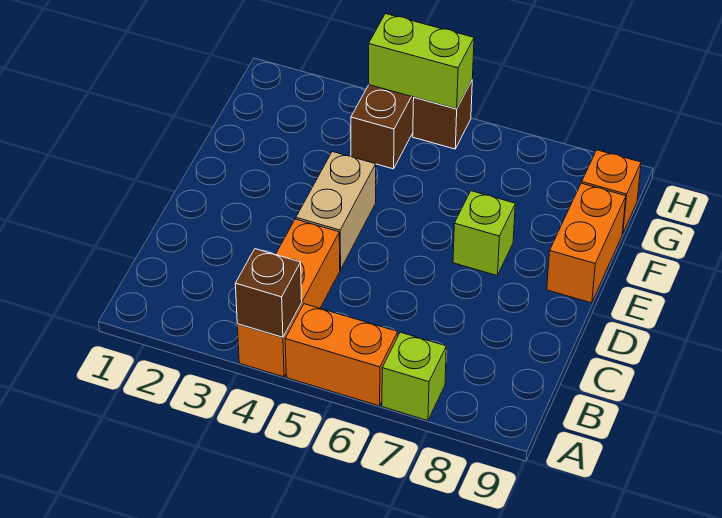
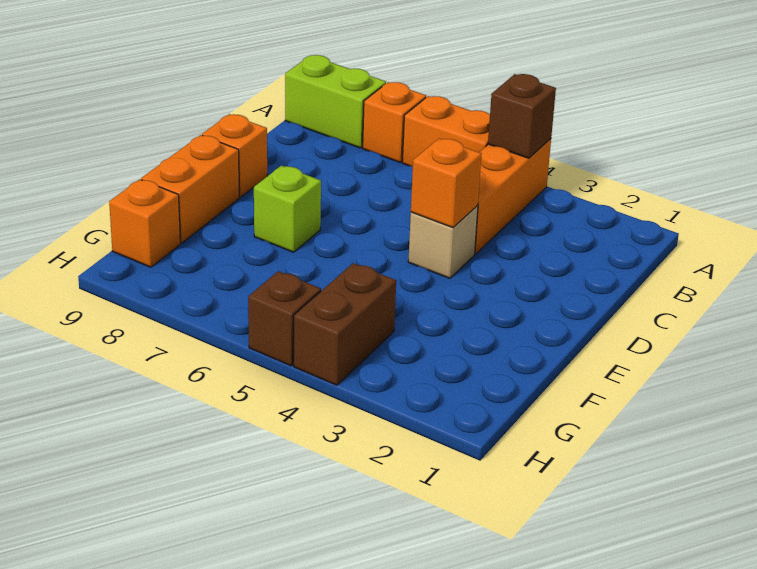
lime brick A7 level 1 -> orange brick A7 level 1
tan brick D4:E4 level 1 -> tan brick D4 level 1
none -> orange brick D4 level 2
none -> orange brick D9 level 1
lime brick H4:H5 level 2 -> lime brick A8:A9 level 1

